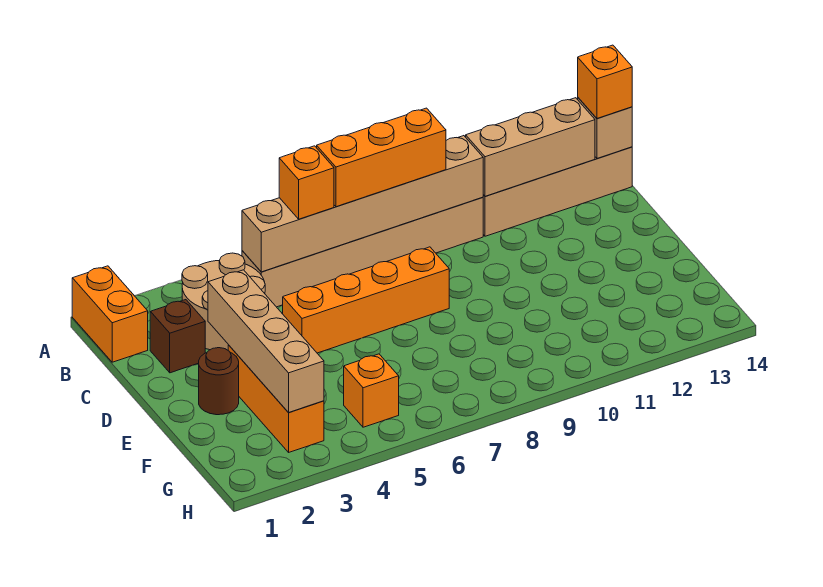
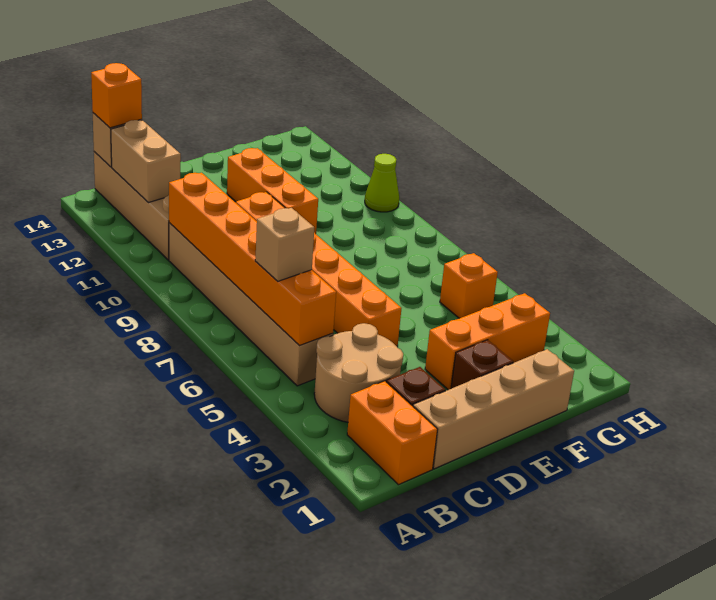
orange brick A1:B1 level 1 -> orange brick B1:B2 level 1
tan brick B5:B10 level 2 -> orange brick B5:B10 level 2
orange brick B6 level 3 -> tan brick B6 level 3
orange brick B7:B9 level 3 -> orange brick E10:E12 level 1
tan brick B11:B13 level 2 -> tan brick B12:B13 level 2
tan brick D3:G3 level 2 -> tan brick C1:F1 level 1
orange brick D5:D8 level 1 -> orange brick D5:D10 level 1
brown round brick E2 level 1 -> brown brick E2 level 1
none -> lime cone H10 level 1

